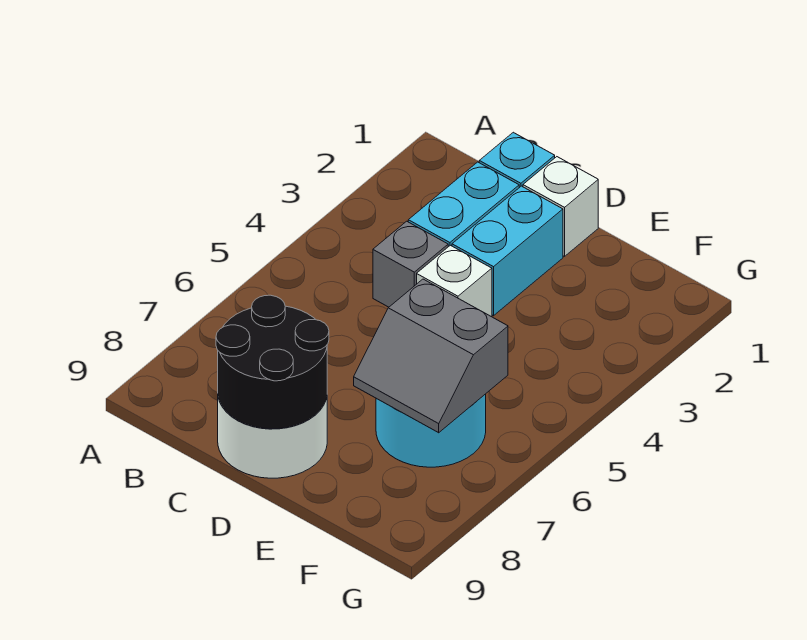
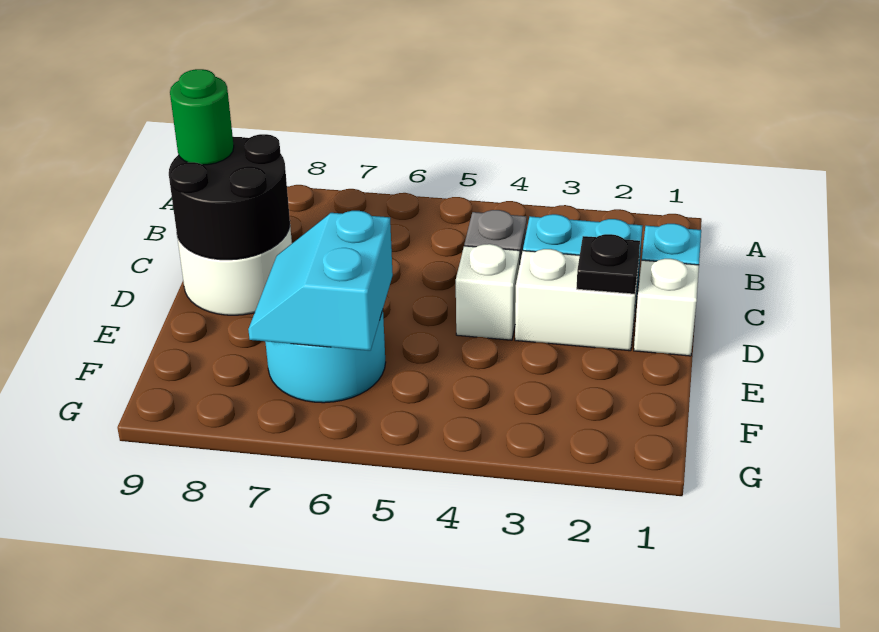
none -> green round brick C9 level 3
cyan brick D2:D3 level 1 -> white brick D2:D3 level 1
none -> black plate D2 level 2
grey slope E6:F7 level 2 top 6 -> cyan slope E6:F7 level 2 top 6

